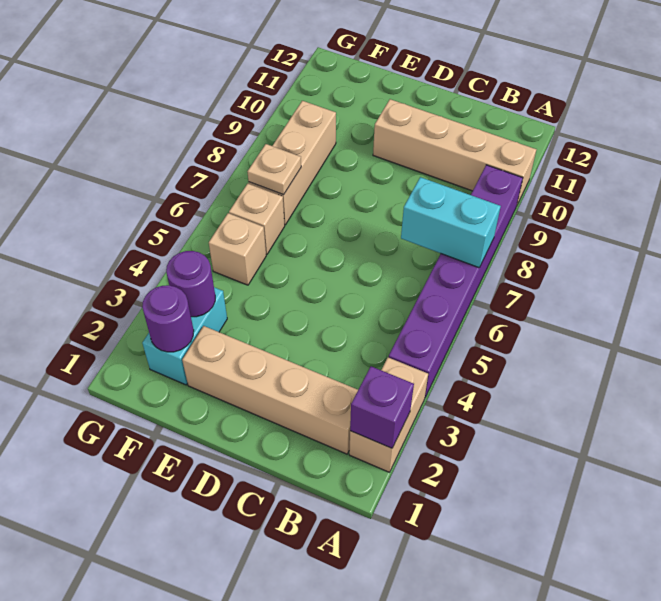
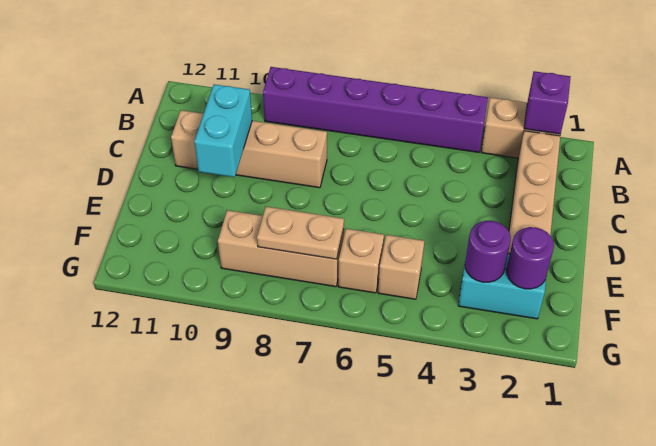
cyan brick A7:B7 level 2 -> cyan brick C10:D10 level 2
tan brick A10:D10 level 1 -> tan brick C8:C11 level 1
tan plate F7 level 2 -> tan plate F7:F8 level 2

